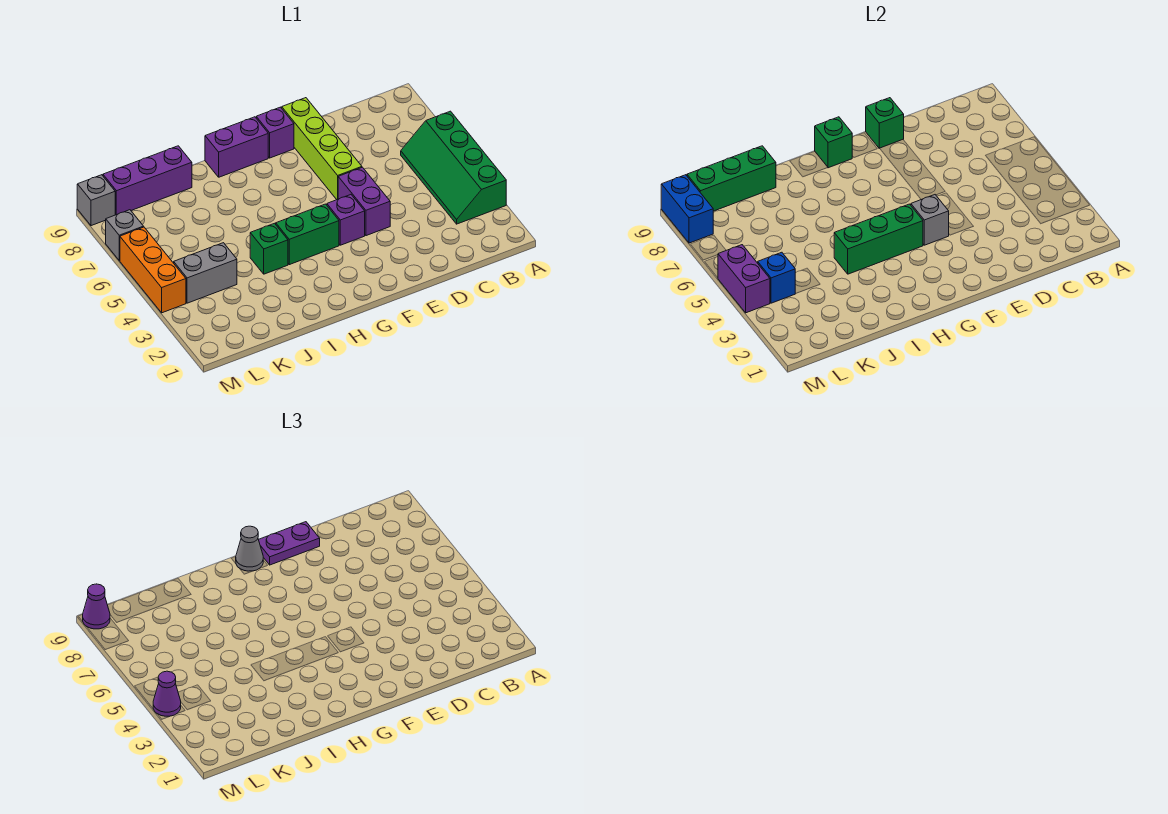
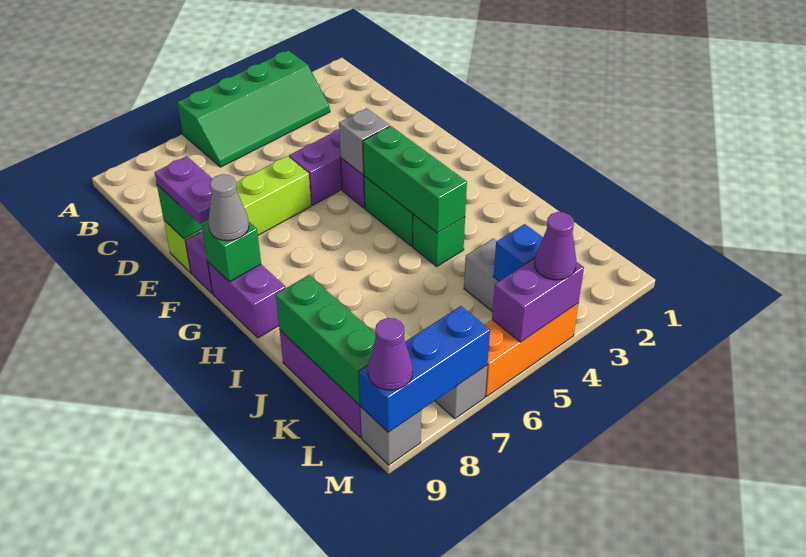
blue brick M8:M9 level 2 -> blue brick M7:M9 level 2

